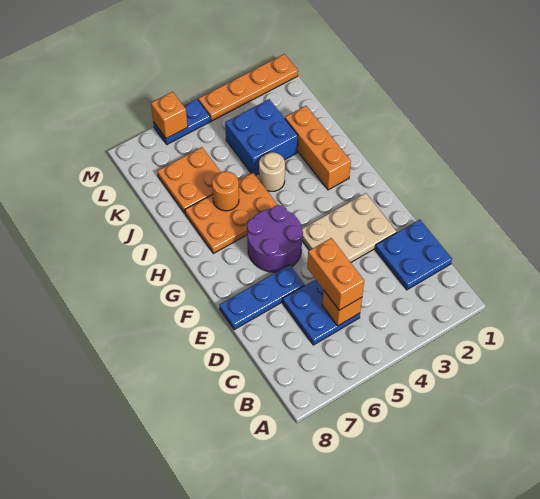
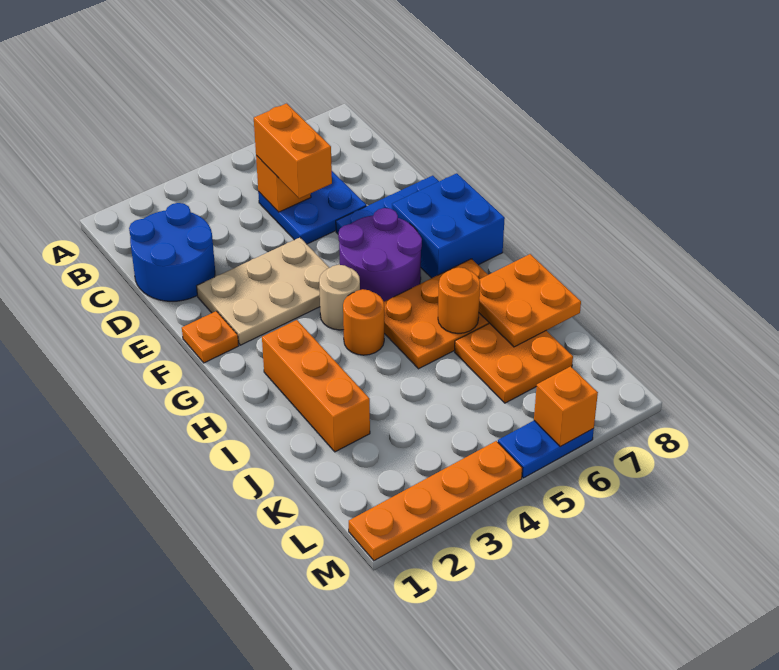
blue plate C1:D2 level 1 -> blue round brick C1:D2 level 1
none -> orange plate F1 level 1
none -> orange round brick H4 level 1
tan round brick I4 level 1 -> tan round brick G4 level 1
none -> orange plate I7:J8 level 2
blue brick J3:K4 level 1 -> blue brick F7:G8 level 1

